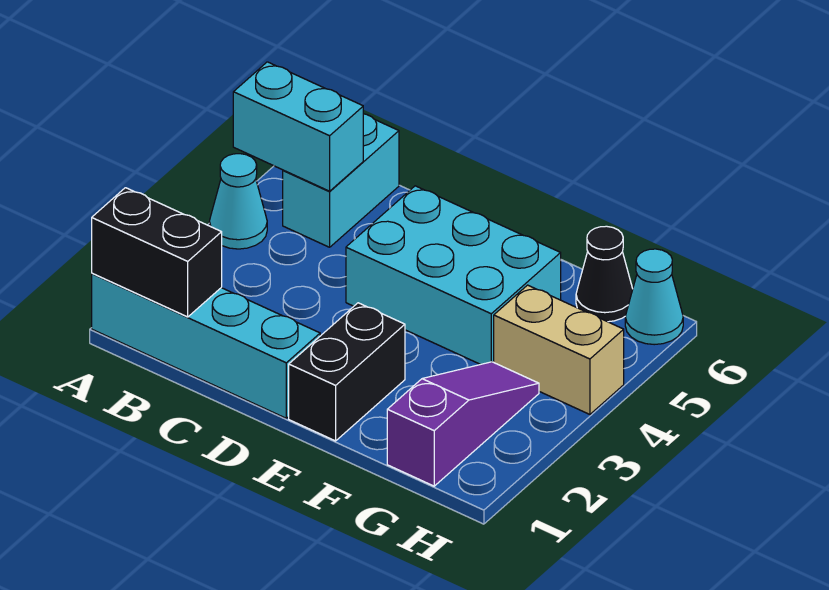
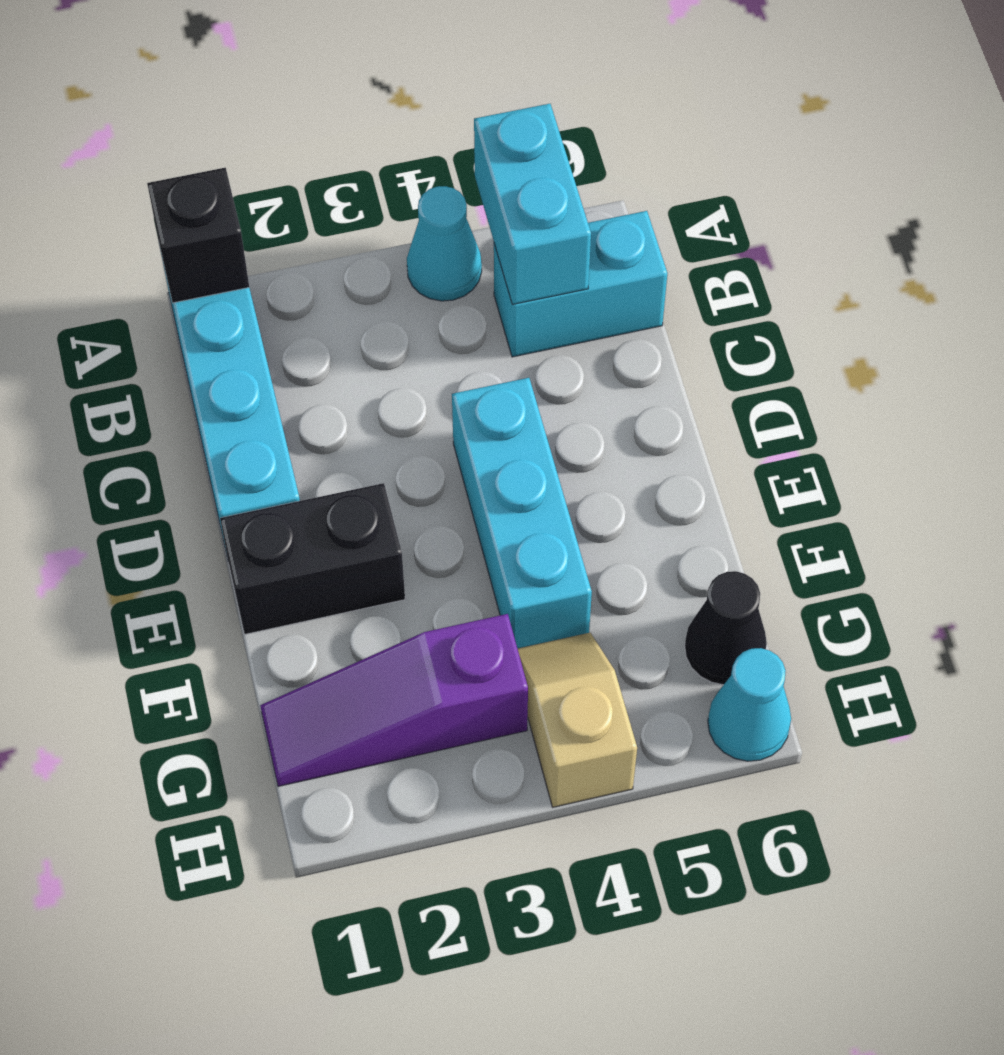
black brick A1:B1 level 2 -> black brick A1 level 2
cyan brick D4:F5 level 1 -> cyan brick D4:F4 level 1
purple slope G1:G3 level 1 top 1 -> purple slope G1:G3 level 1 top 3
tan brick G4:H4 level 1 -> tan slope G4:H4 level 1 top H

